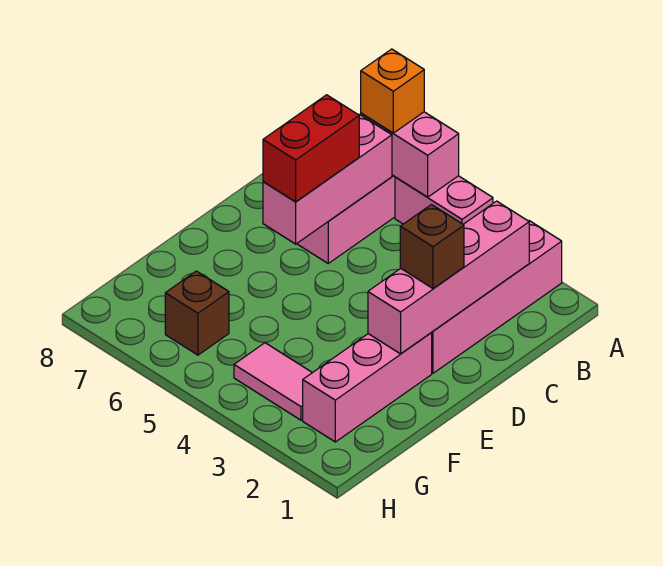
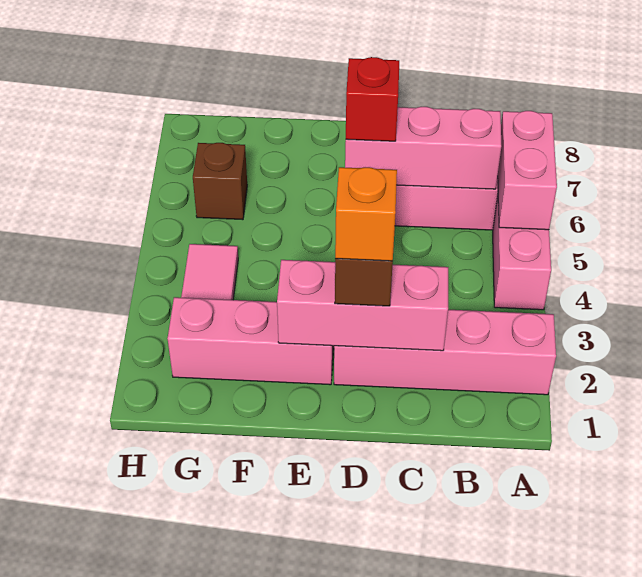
orange brick A6 level 3 -> orange brick D2 level 4
pink brick B2:E2 level 2 -> pink brick C2:E2 level 2
red brick C6:D6 level 3 -> red brick D6 level 3

